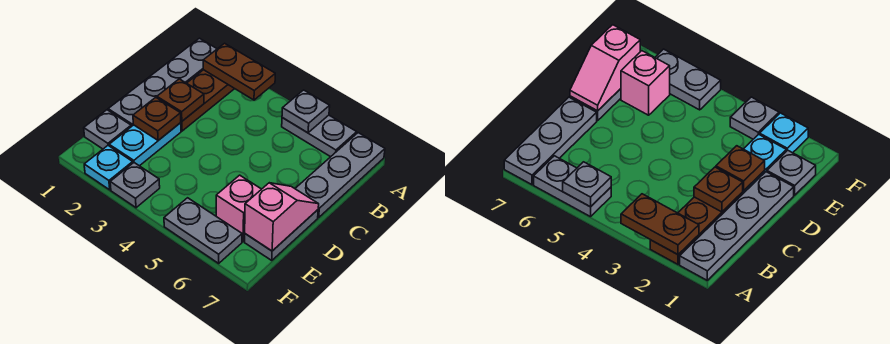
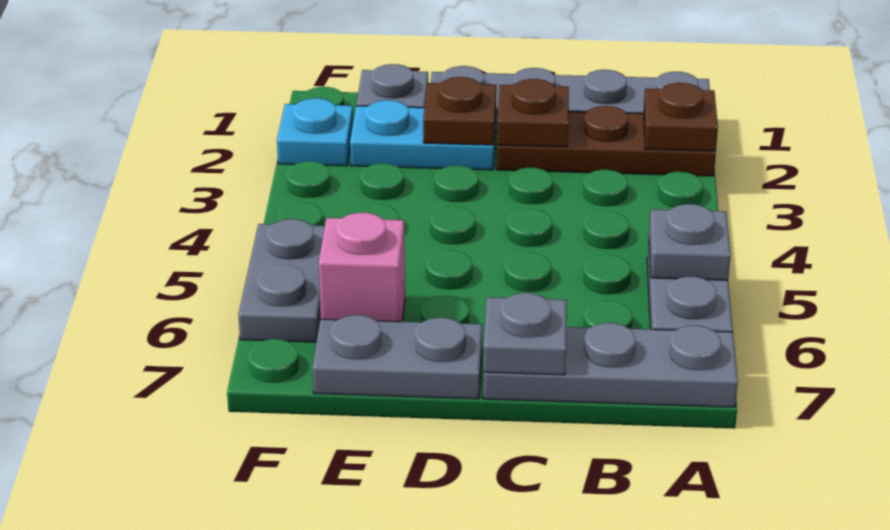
brown plate A2:A3 level 2 -> brown plate A2 level 2
pink slope D7:E7 level 2 top E -> none
grey plate F3 level 1 -> grey plate C7 level 2

